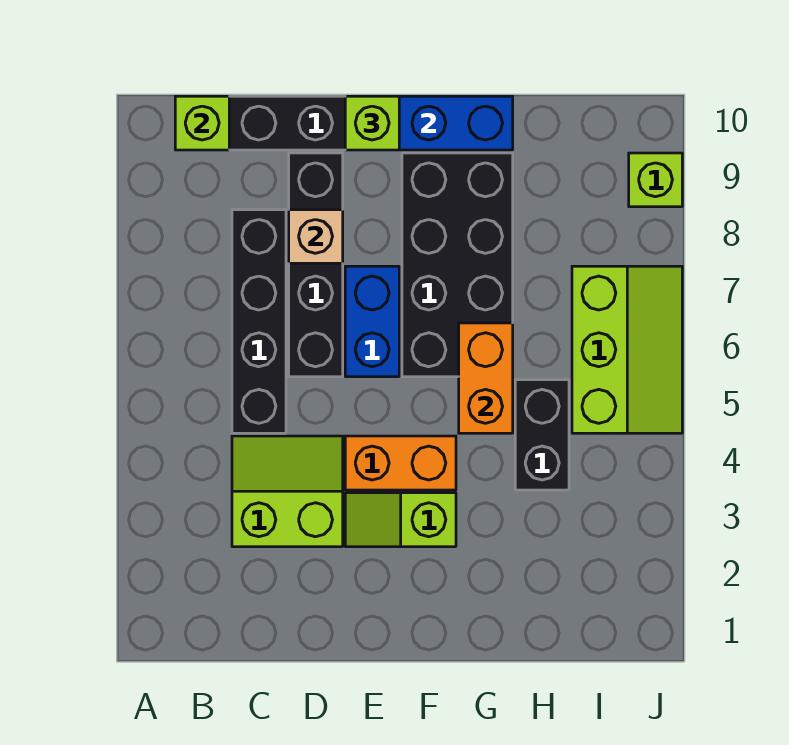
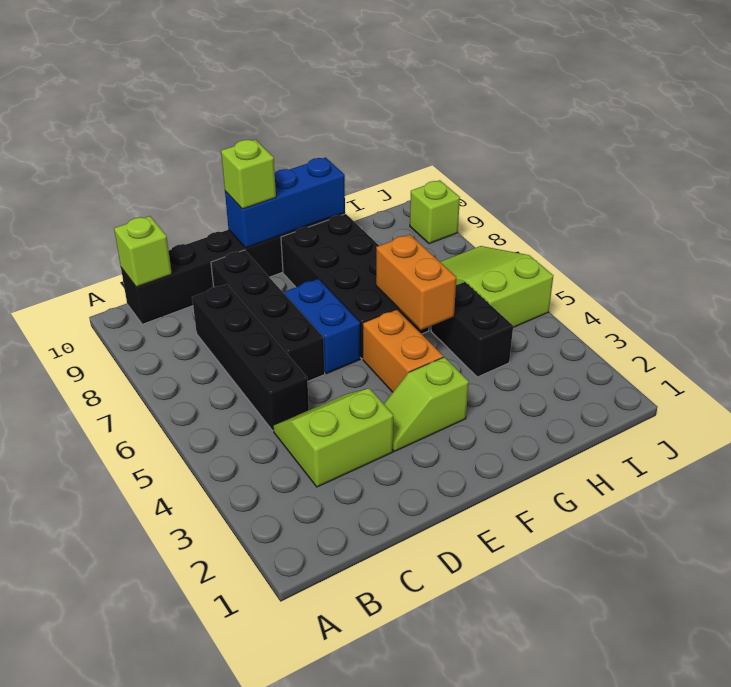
tan brick D8 level 2 -> none
orange brick E4:F4 level 1 -> orange brick F4:F5 level 1
lime slope I5:J7 level 1 top I -> lime slope I5:J7 level 1 top 5

